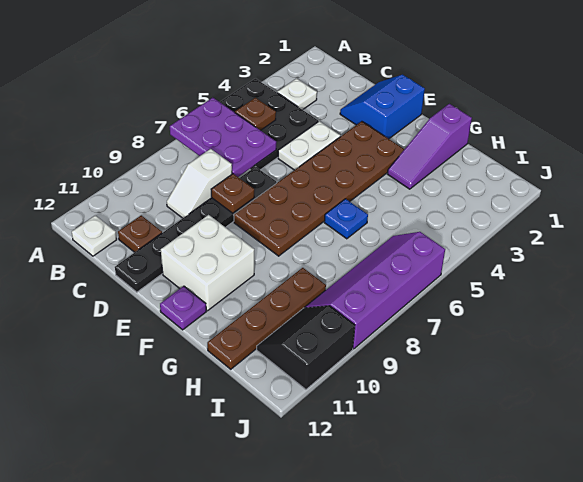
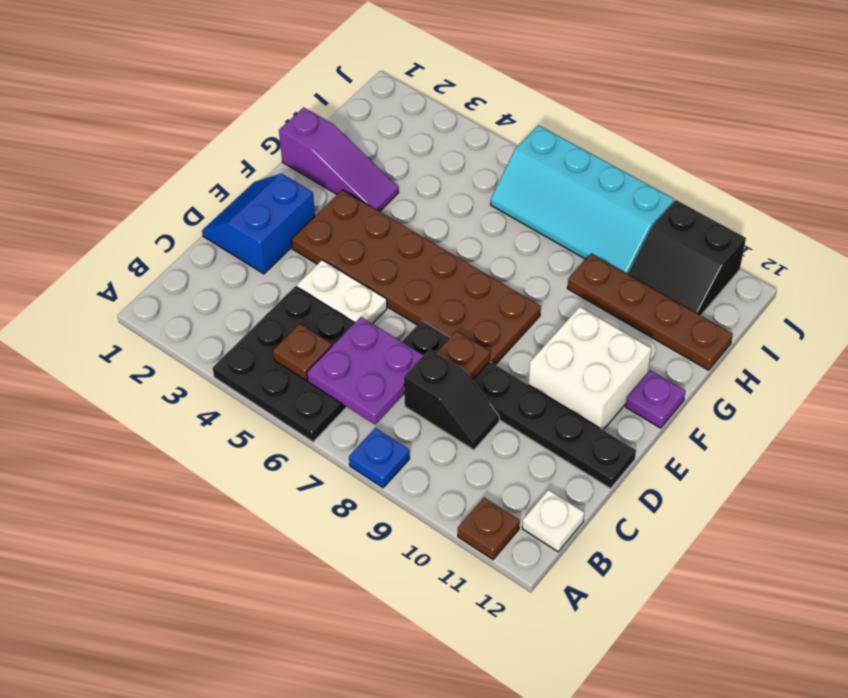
purple plate A6:C7 level 2 -> purple plate B6:C7 level 2
white plate B3 level 1 -> none
white slope C8:C9 level 1 top 8 -> black slope C8:C9 level 1 top 8
brown plate C11 level 1 -> brown plate A11 level 1
blue slope D1:E2 level 1 top E -> blue slope D1:E2 level 1 top 2
blue plate G6 level 1 -> blue plate A8 level 1
purple slope I6:J9 level 1 top J -> cyan slope I6:J9 level 1 top J

